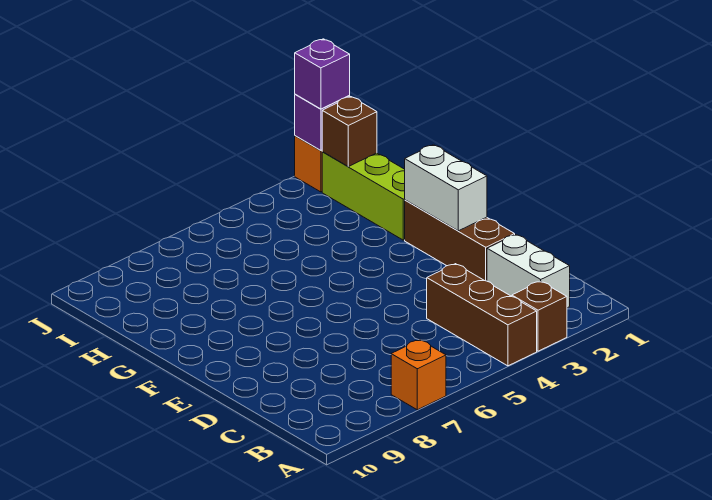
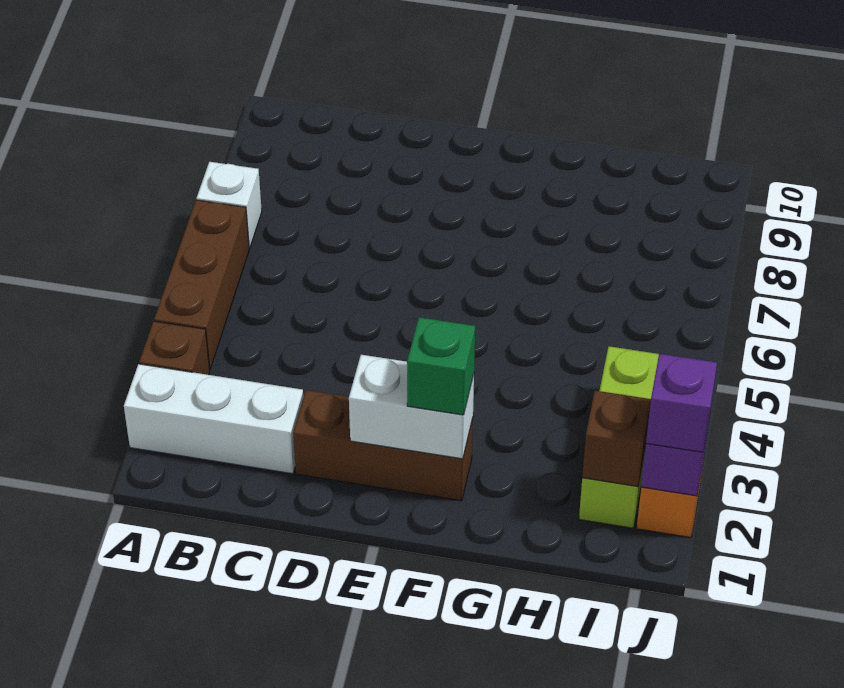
brown brick A4:C4 level 1 -> brown brick A4:A6 level 1
orange brick A7 level 1 -> white brick A7 level 1
white brick B2:C2 level 1 -> white brick A2:C2 level 1
none -> green brick F2 level 3
lime brick G2:I2 level 1 -> lime brick I2:I4 level 1

